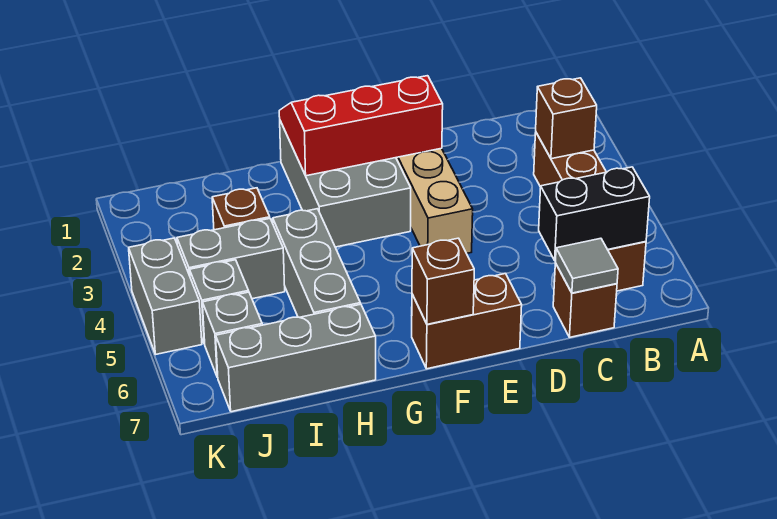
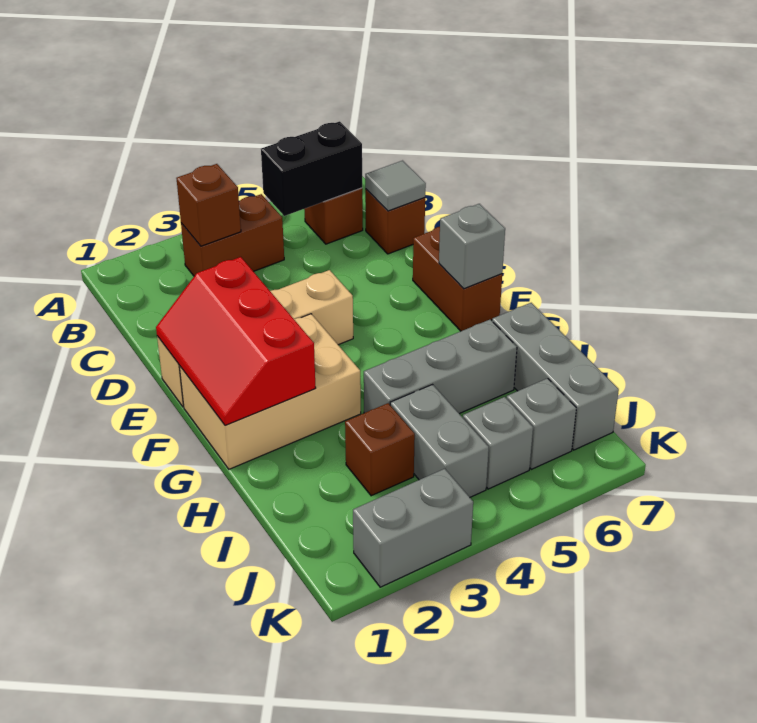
black brick B6:C6 level 2 -> black brick B5:B6 level 2
grey brick F1:G3 level 1 -> tan brick F1:G3 level 1
brown brick F7 level 2 -> grey brick F7 level 2
grey brick K4:K5 level 1 -> grey brick K2:K3 level 1

